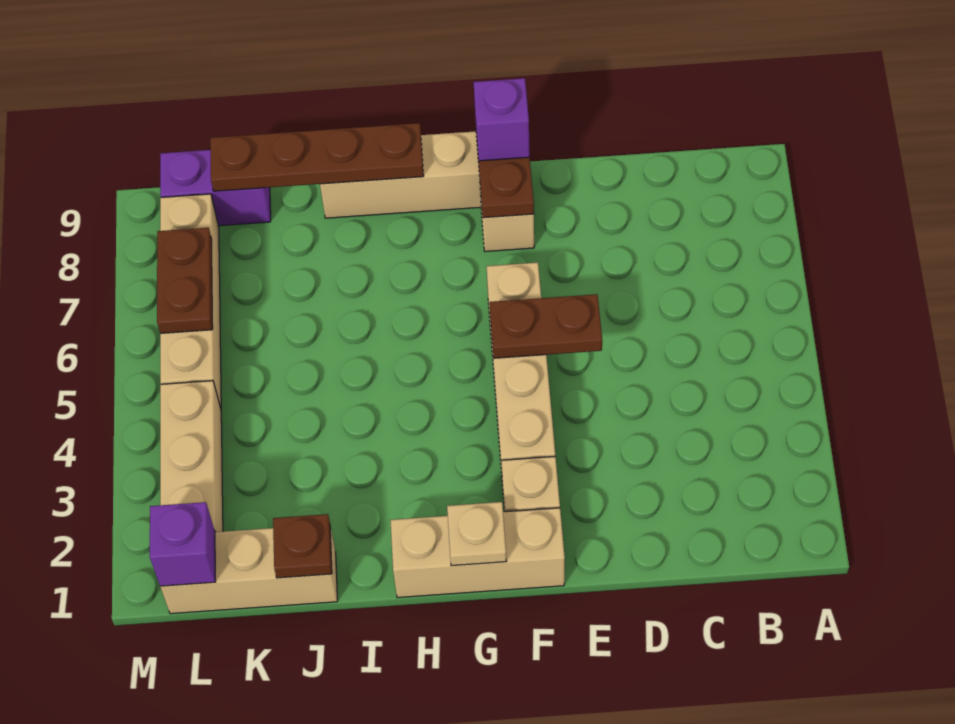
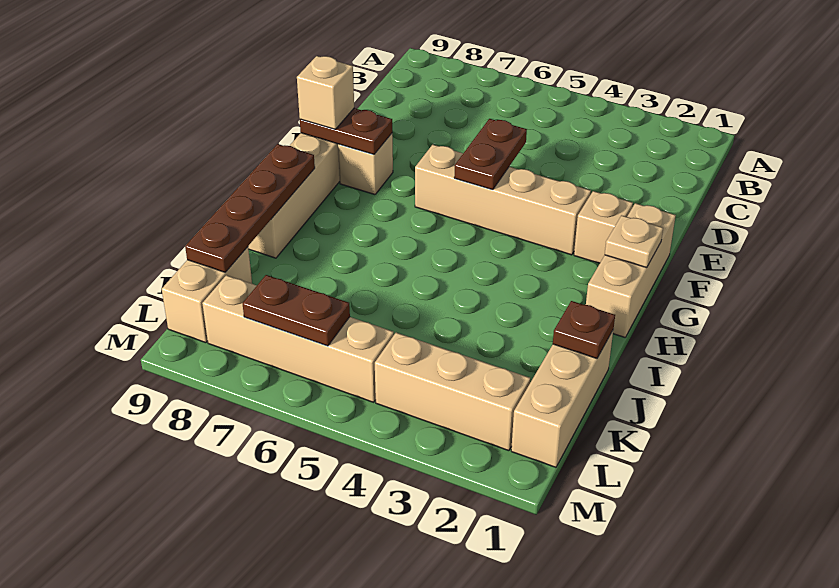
purple brick F9 level 3 -> tan brick F9 level 3
purple brick K9:L9 level 1 -> tan brick K9:L9 level 1
purple brick L1 level 2 -> none

